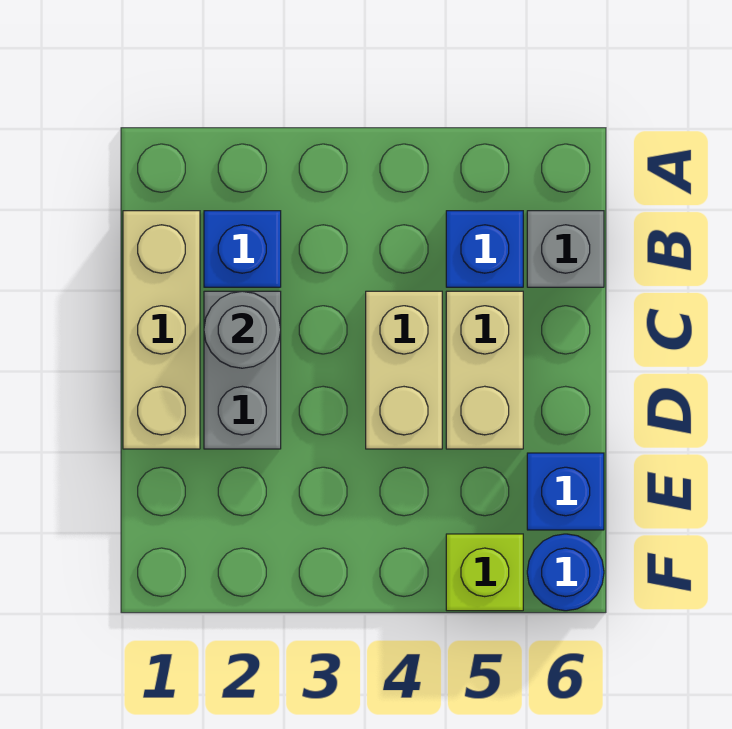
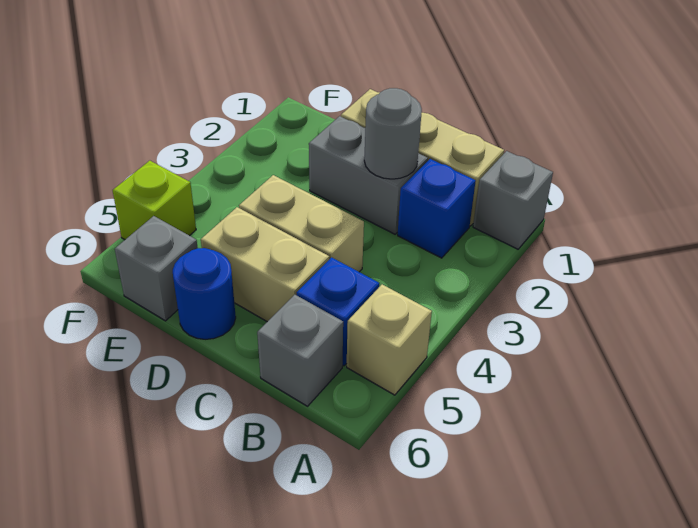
none -> grey brick A1 level 1
none -> tan brick A5 level 1
blue brick E6 level 1 -> grey brick E6 level 1
blue round brick F6 level 1 -> blue round brick D6 level 1

